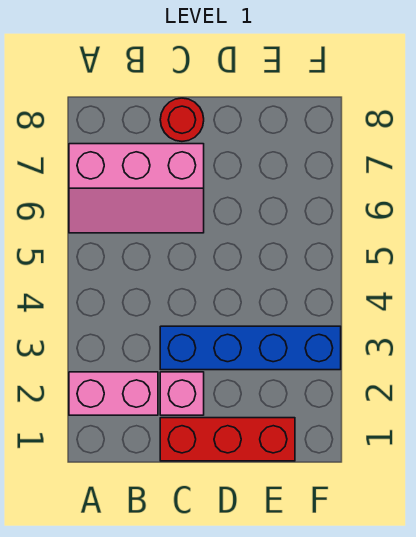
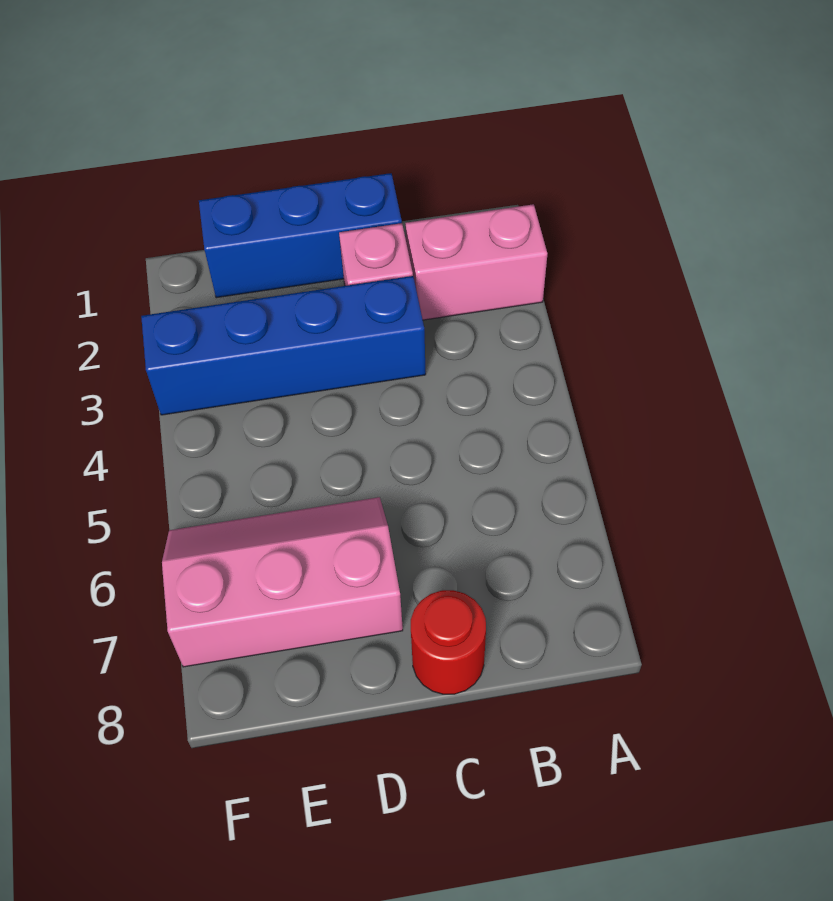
pink slope A6:C7 level 1 top 7 -> pink slope D6:F7 level 1 top 7
red brick C1:E1 level 1 -> blue brick C1:E1 level 1

